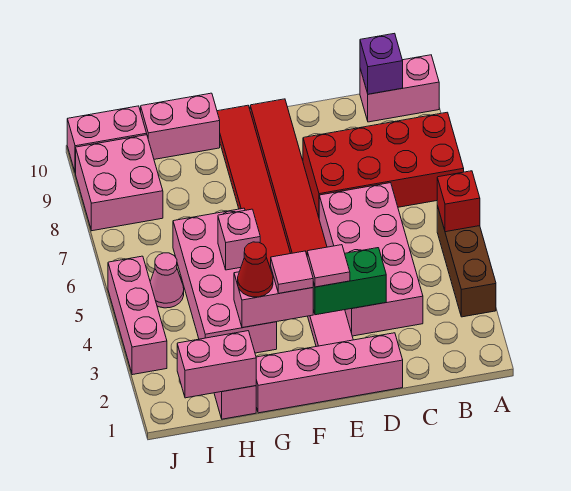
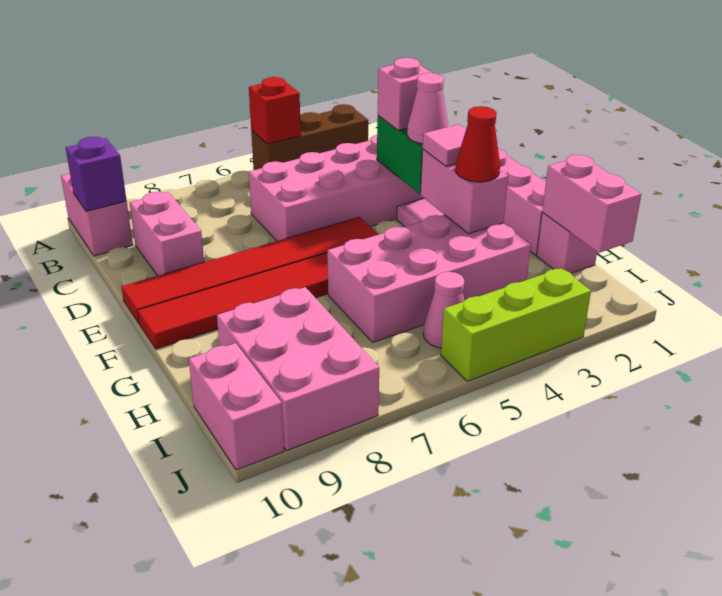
red brick A7:D8 level 1 -> none
pink tile E3 level 3 -> pink cone E3 level 3
pink brick G5 level 2 -> pink brick D3 level 3
pink brick G10:H10 level 1 -> pink brick C9:D9 level 1
pink brick I8:J9 level 1 -> pink brick H8:J9 level 1
pink brick J3:J5 level 1 -> lime brick J3:J5 level 1

